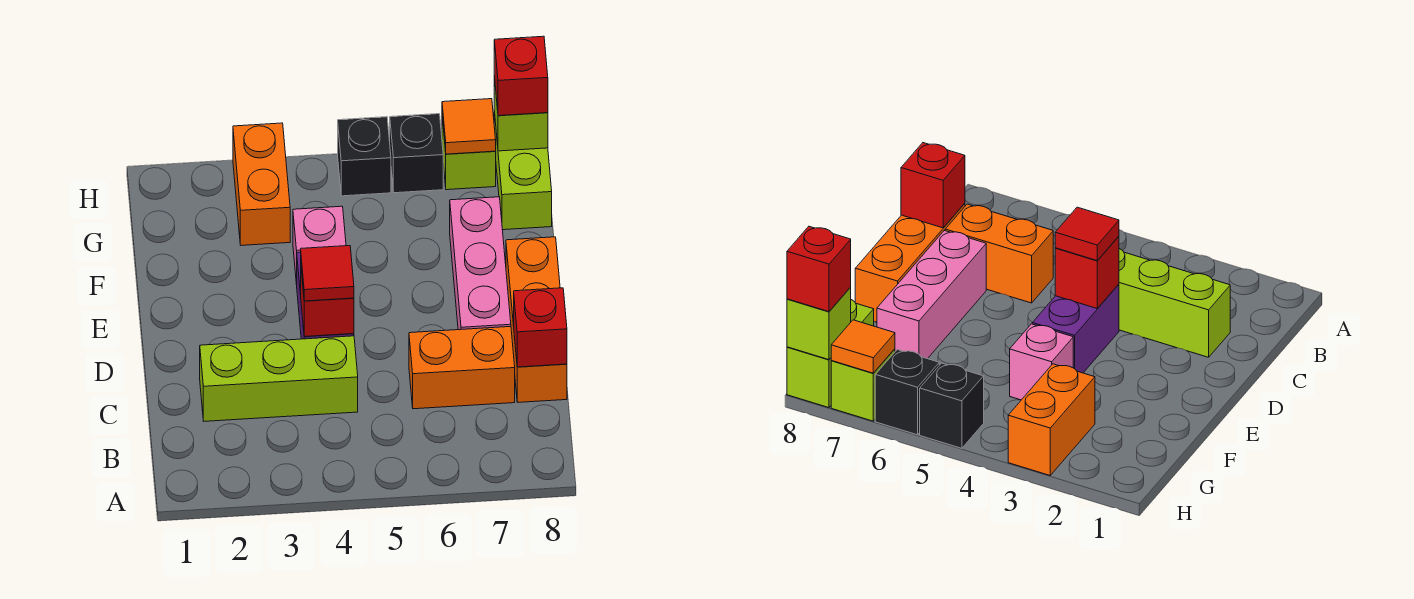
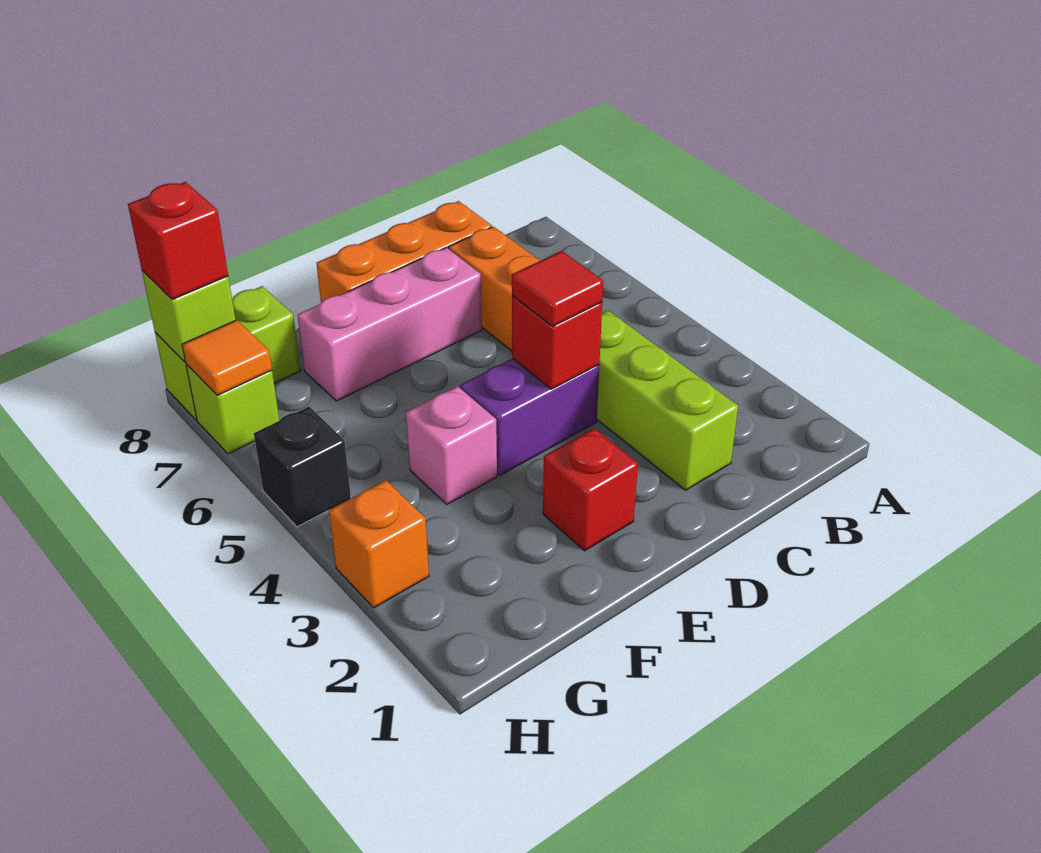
red brick C8 level 2 -> red brick E2 level 1
orange brick G3:H3 level 1 -> orange brick H3 level 1
black brick H6 level 1 -> none

